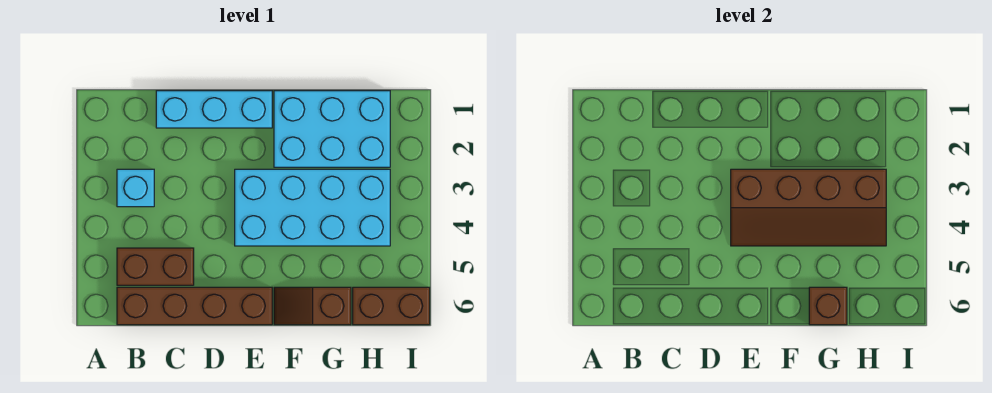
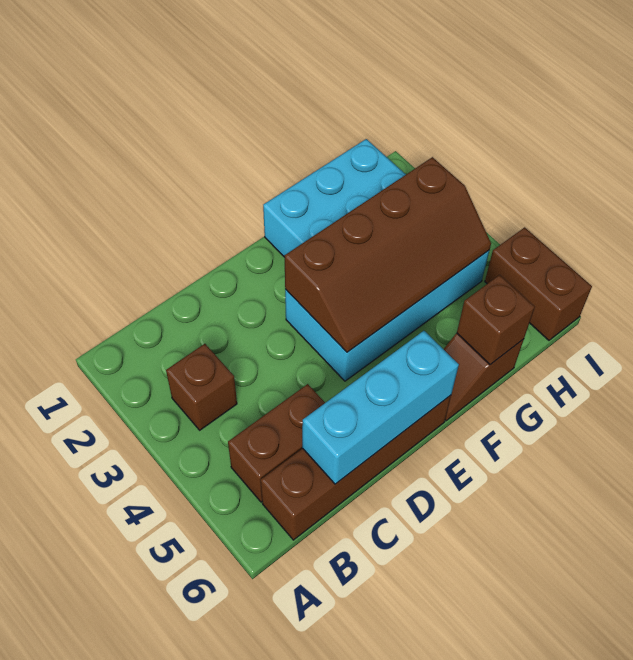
cyan brick B3 level 1 -> brown brick B3 level 1
cyan brick C1:E1 level 1 -> cyan brick C6:E6 level 2
brown brick H6:I6 level 1 -> brown brick I5:I6 level 1

